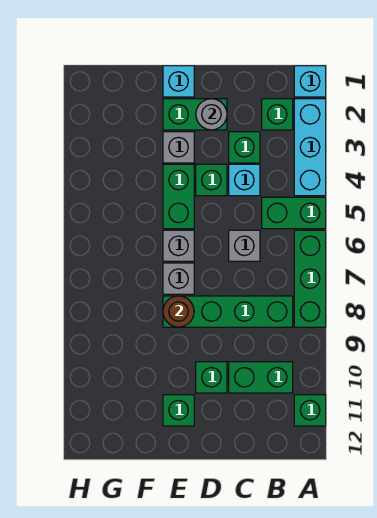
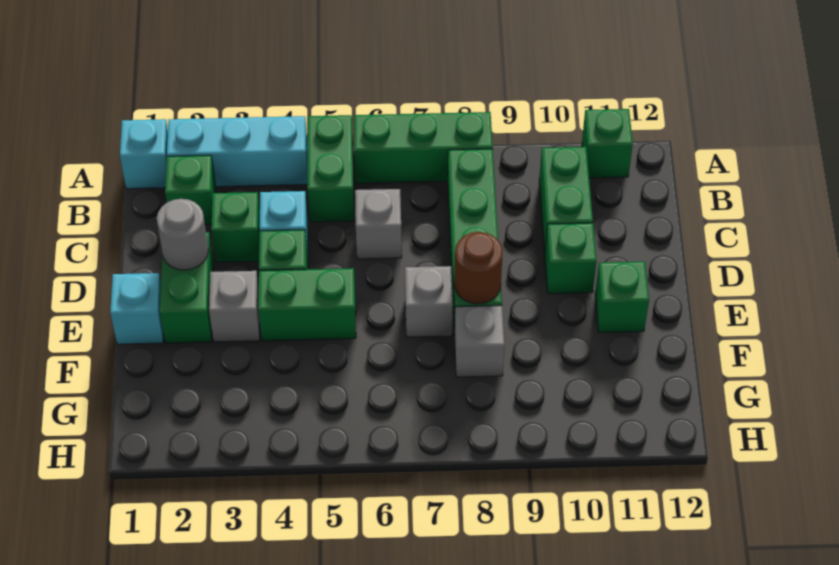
grey brick E6 level 1 -> grey brick F8 level 1

